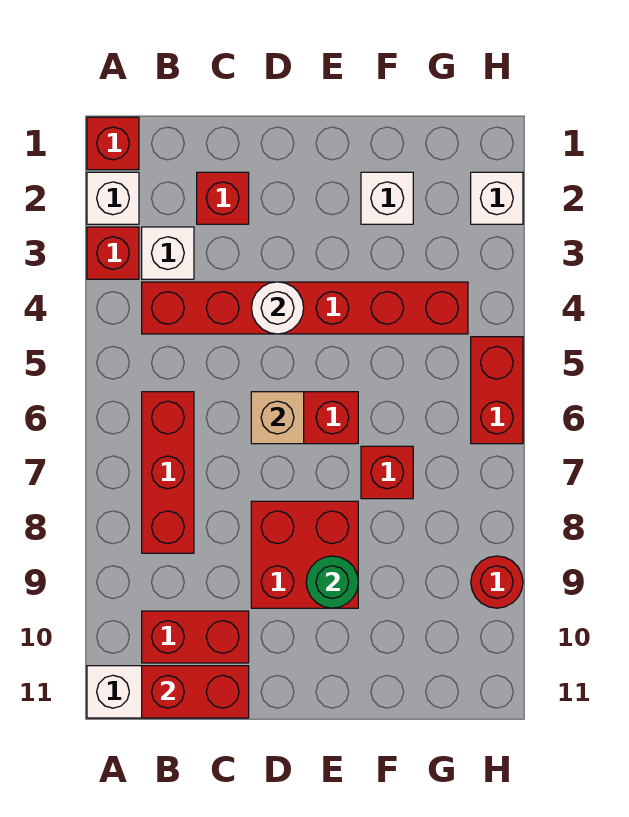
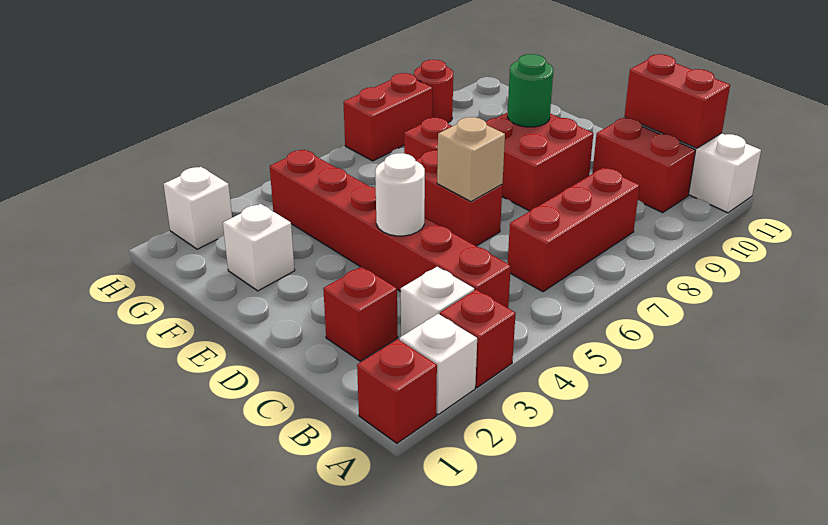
red brick H5:H6 level 1 -> red brick H7:H8 level 1

